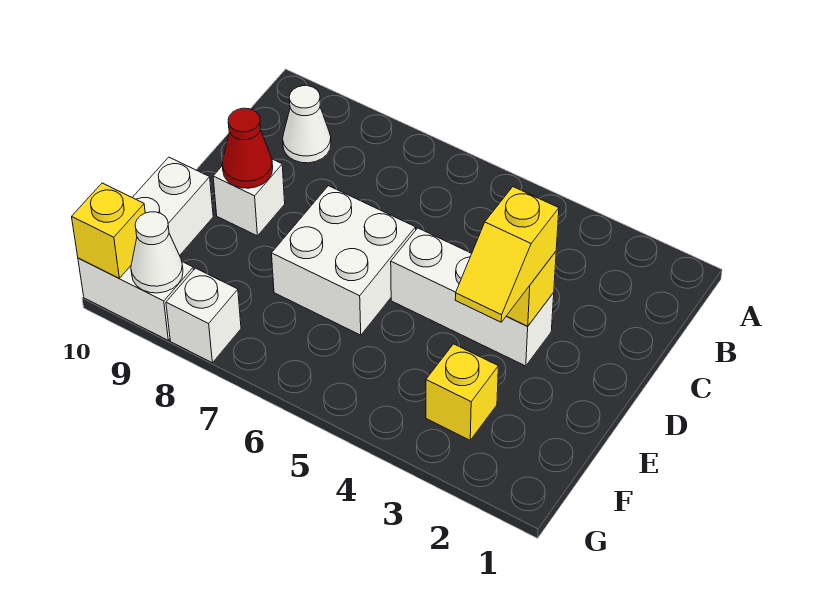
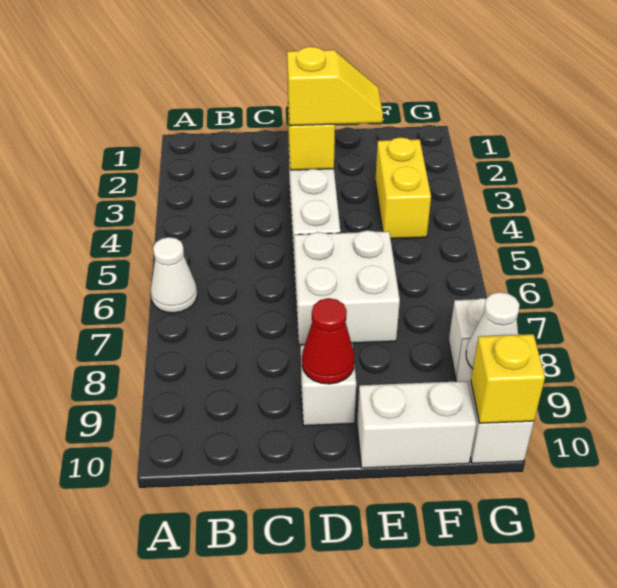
white cone B9 level 1 -> white cone A6 level 1
yellow brick F3 level 1 -> yellow brick F3:F4 level 1

